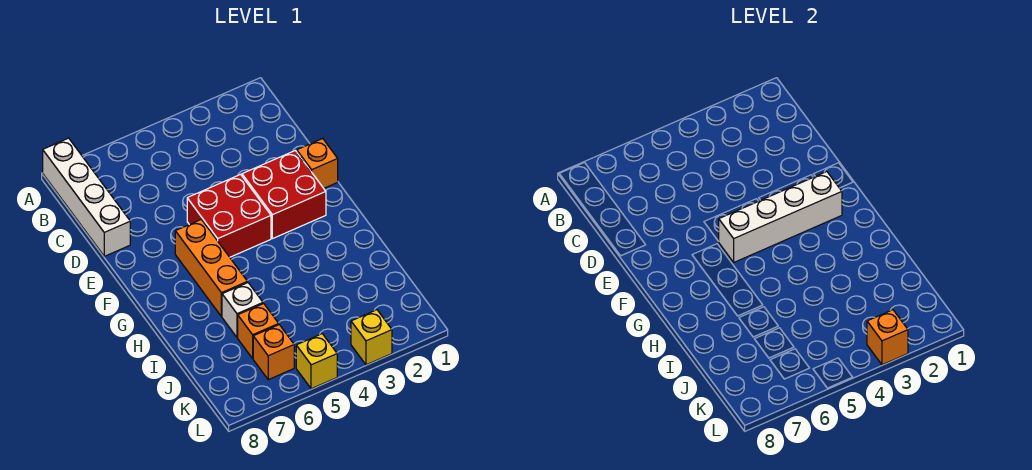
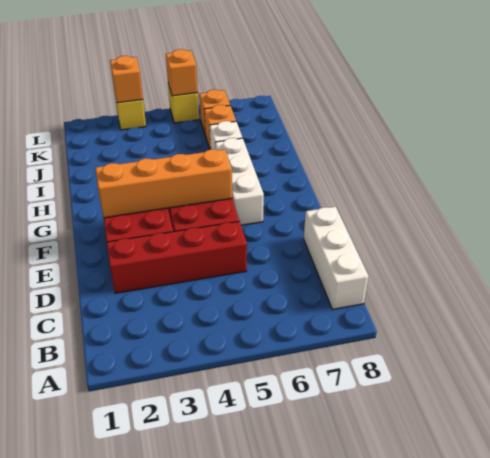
white brick A8:D8 level 1 -> white brick B8:D8 level 1
none -> red brick D2:D5 level 1
orange brick E1 level 1 -> orange brick L5 level 2
white brick F2:F5 level 2 -> orange brick F2:F5 level 2
orange brick F6:H6 level 1 -> white brick F6:H6 level 1

